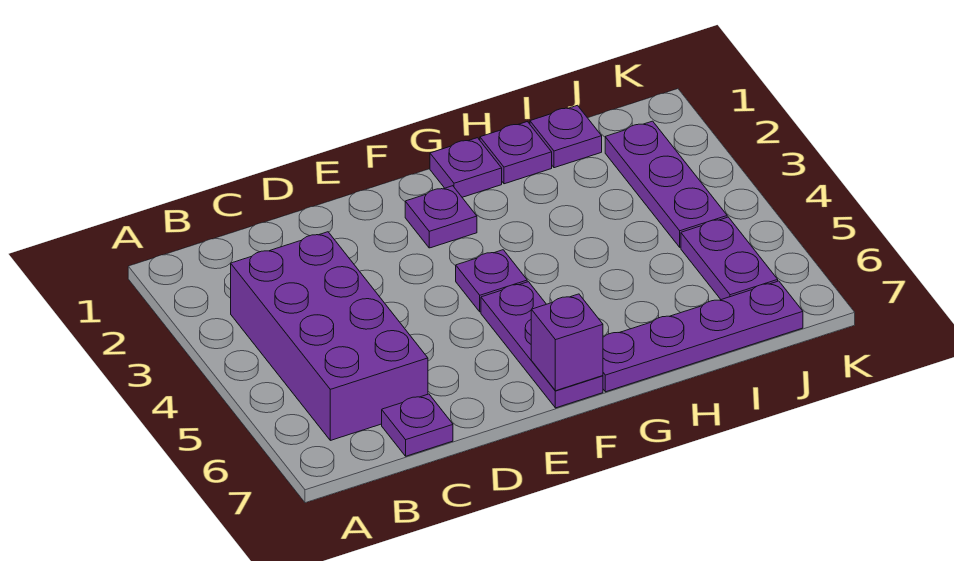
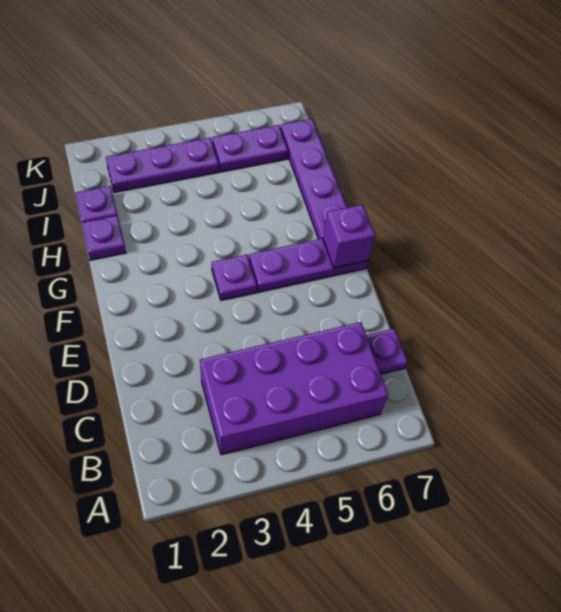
purple plate F2 level 1 -> none
purple plate G1 level 1 -> none

